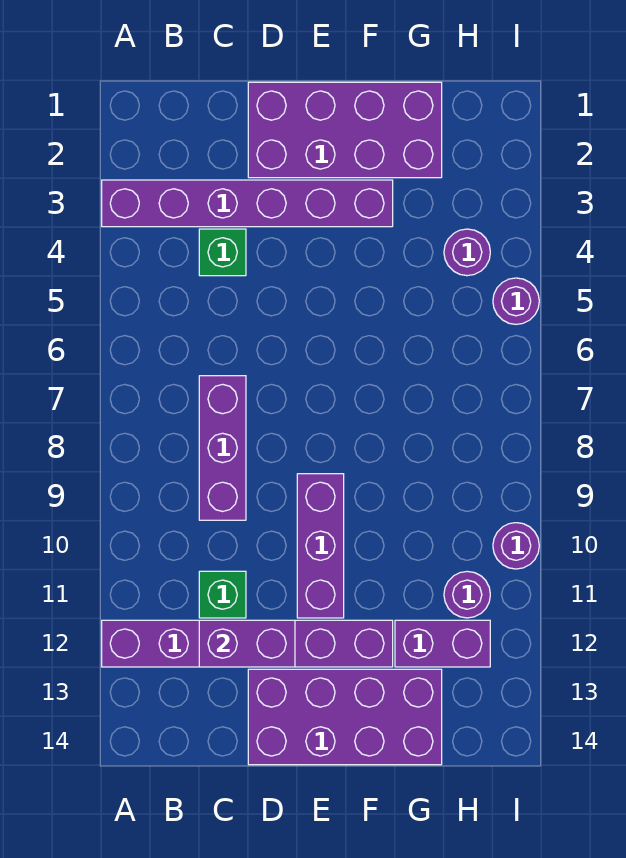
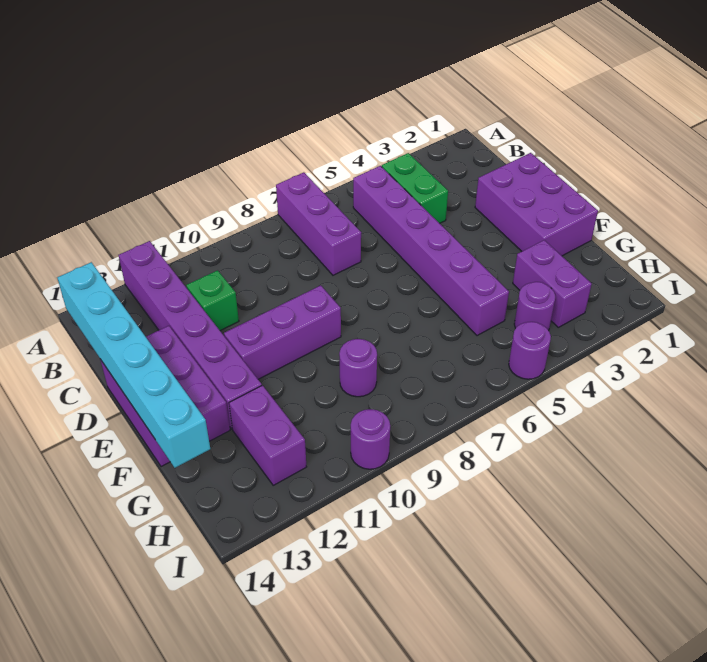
purple brick A3:F3 level 1 -> purple brick B5:G5 level 1
none -> cyan brick B14:G14 level 2
green brick C4 level 1 -> green brick B4:C4 level 1
purple brick C7:C9 level 1 -> purple brick A7:C7 level 1
purple brick C12:D12 level 2 -> purple brick G3:H3 level 1
purple brick D1:G2 level 1 -> purple brick D1:F2 level 1
purple brick D13:G14 level 1 -> purple brick D13:F14 level 1
purple round brick H11 level 1 -> purple round brick G9 level 1

